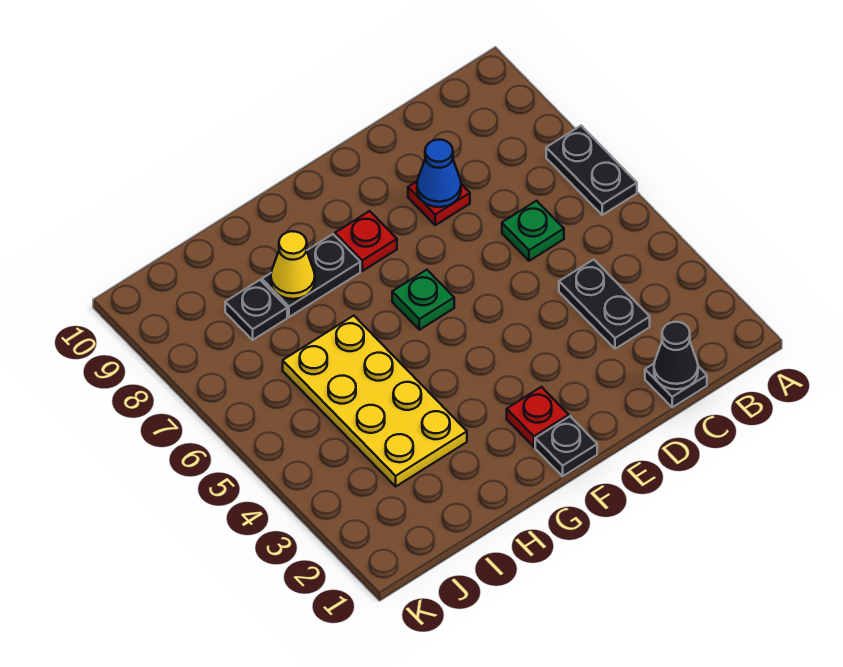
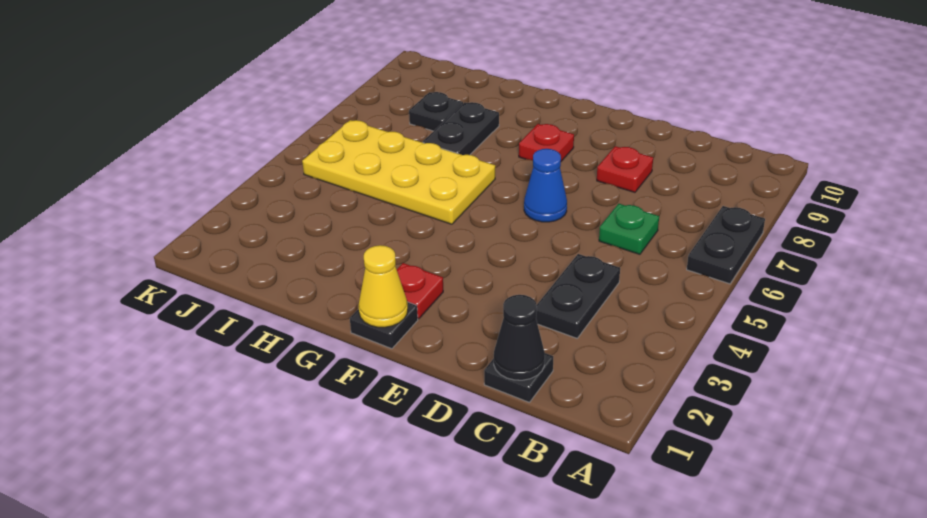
blue cone D8 level 2 -> blue cone E6 level 1
green plate F6 level 1 -> none
black plate G8:H8 level 1 -> black plate H7:H8 level 1
yellow plate H3:I6 level 1 -> yellow plate G5:J6 level 1
yellow cone H8 level 2 -> yellow cone F1 level 2

